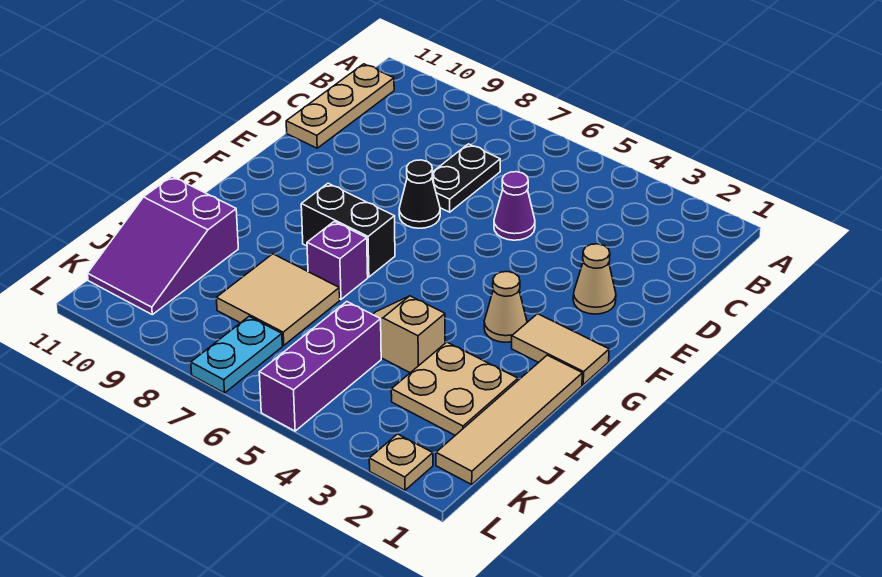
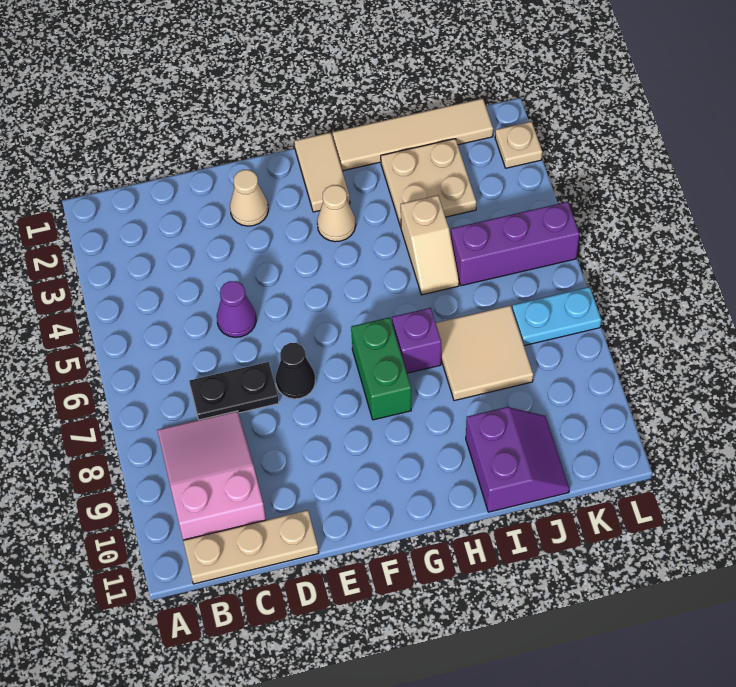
none -> pink slope B8:C10 level 1 top 10
black brick G7:G8 level 1 -> green brick G7:G8 level 1
purple slope I10:K11 level 1 top I -> purple slope I10:J11 level 1 top I

